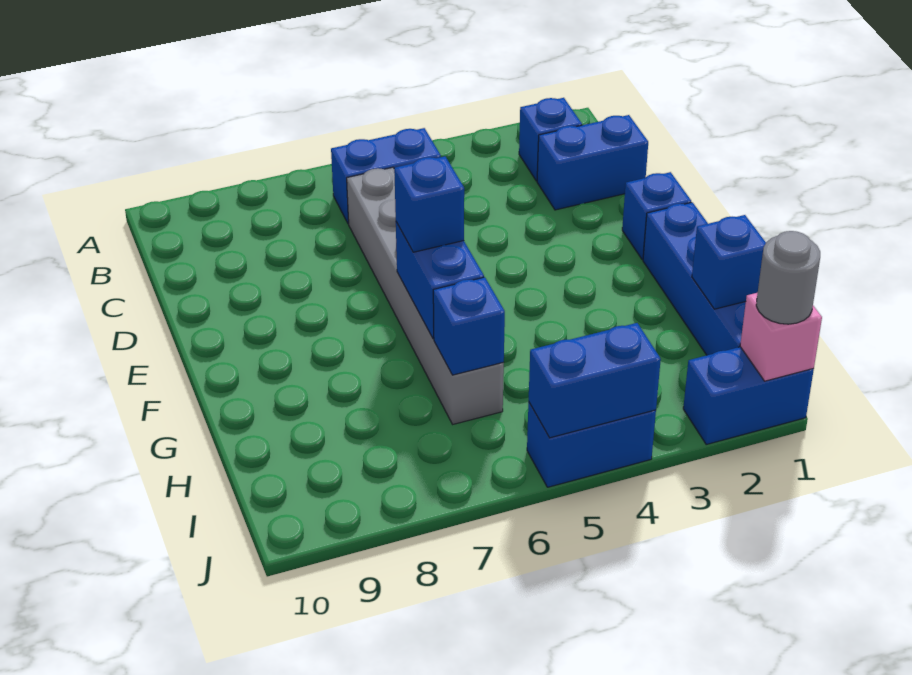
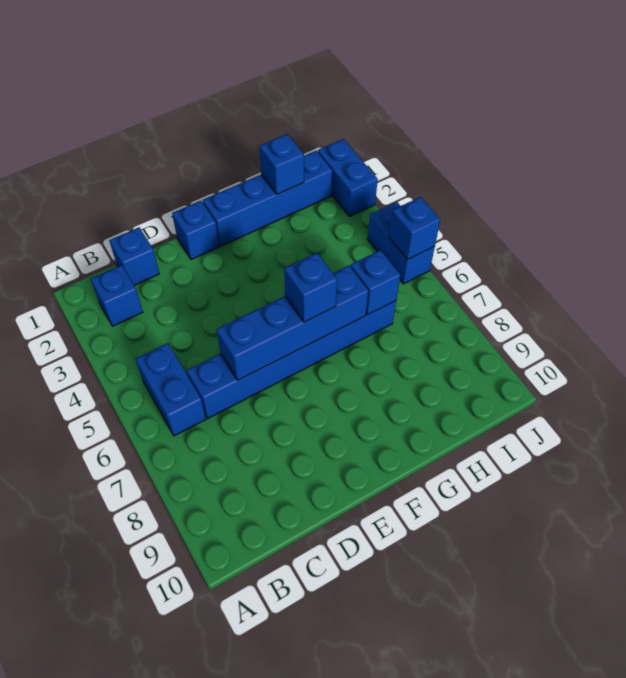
blue brick C1:C2 level 1 -> blue brick C1 level 1
grey brick C6:H6 level 1 -> blue brick C6:H6 level 1
blue brick F6:G6 level 2 -> blue brick D6:G6 level 2
pink brick J1 level 2 -> none
grey round brick J1 level 3 -> none
blue brick J4:J5 level 2 -> blue brick J5 level 2

